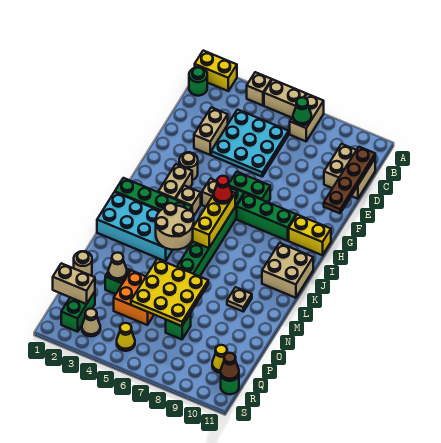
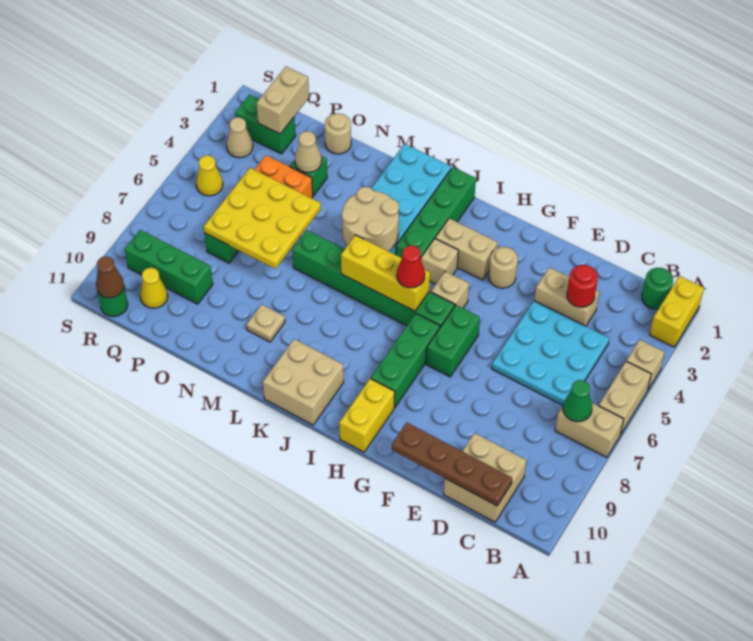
none -> red round brick D3 level 2
none -> green brick P9:R9 level 1

